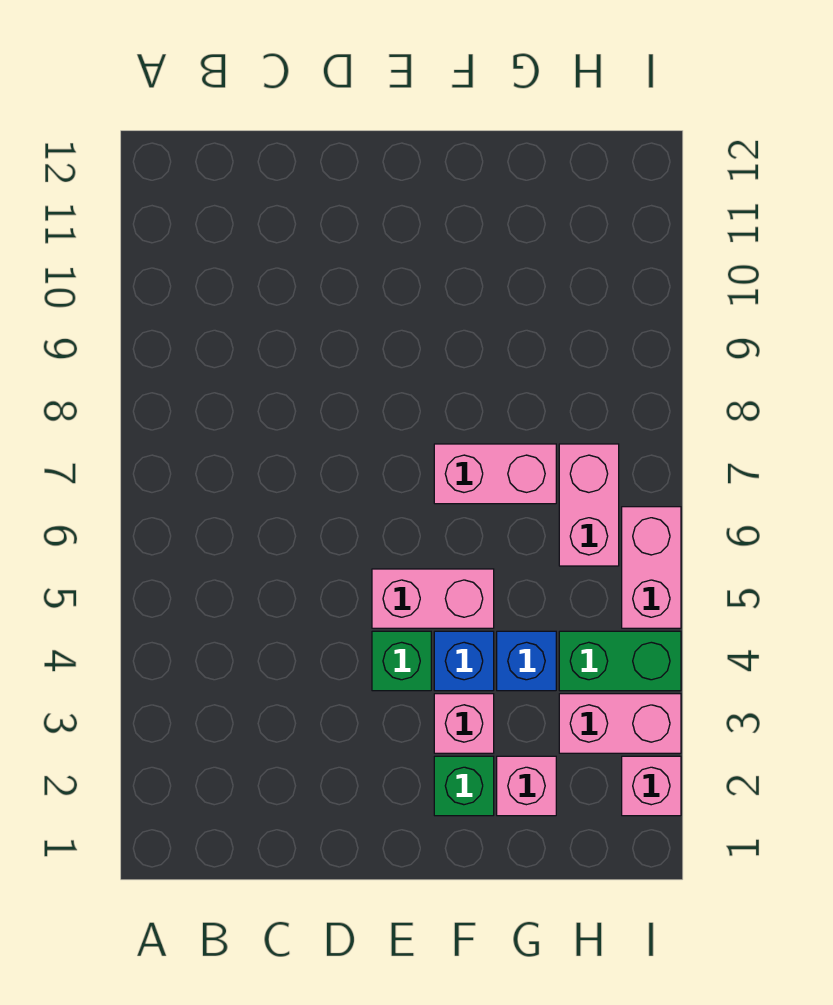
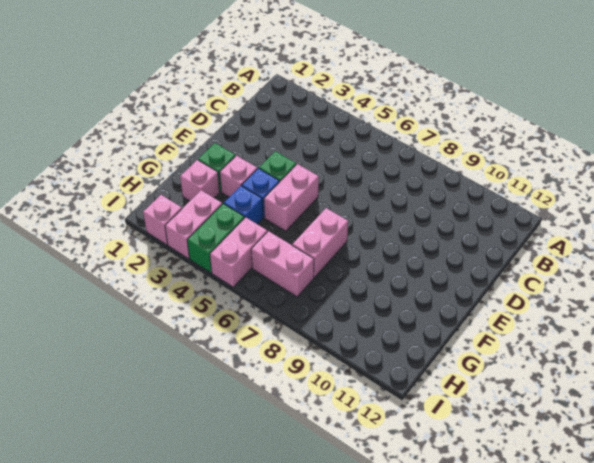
pink brick I5:I6 level 1 -> pink brick H5:I5 level 1

